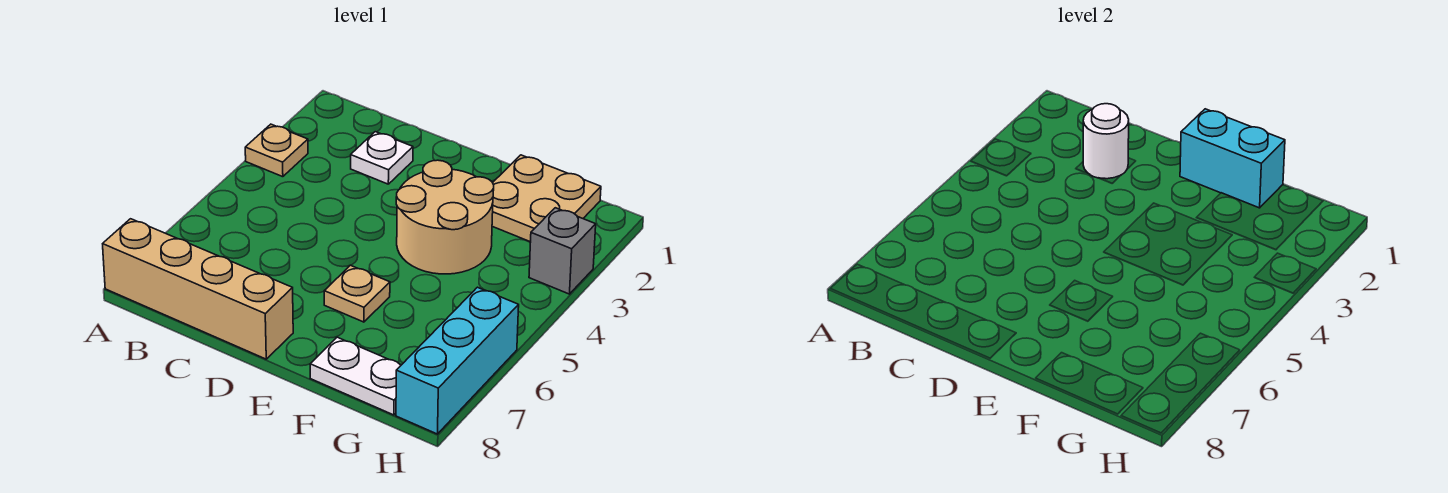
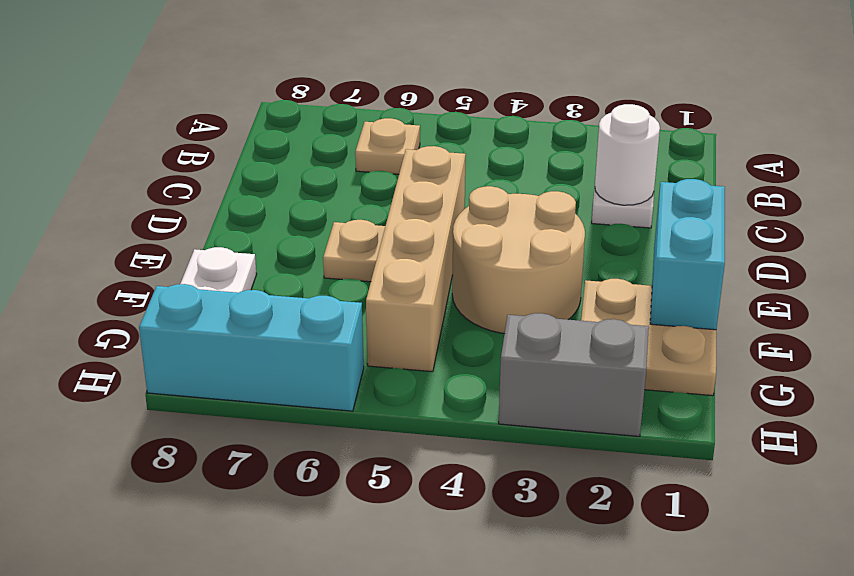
tan plate A3 level 1 -> tan plate B6 level 1
tan brick A8:D8 level 1 -> tan brick D5:G5 level 1
grey brick H3 level 1 -> grey brick H2:H3 level 1

